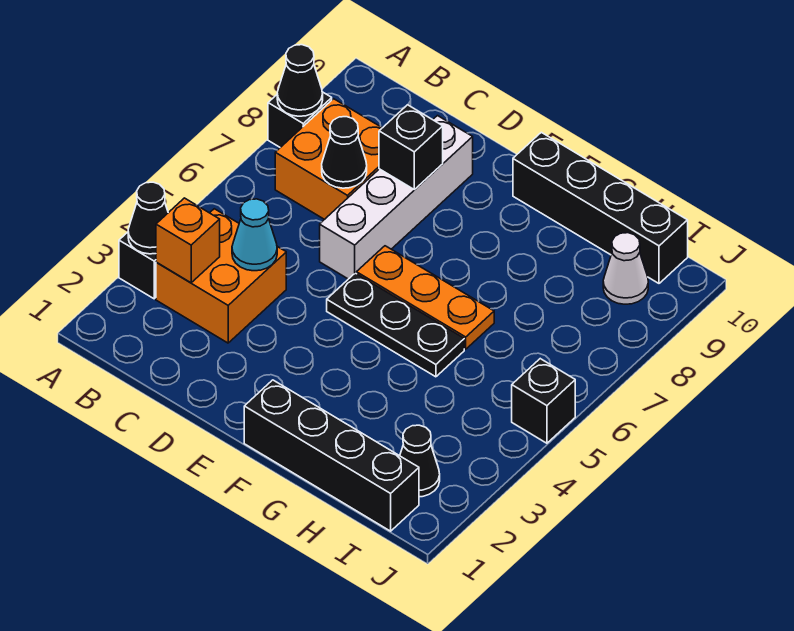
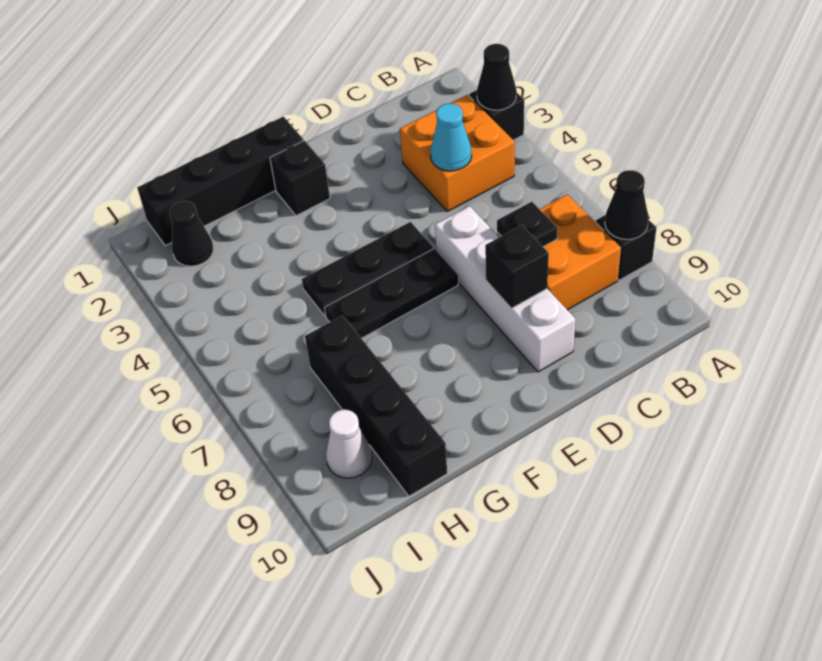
orange brick B3 level 2 -> none
black cone C7 level 2 -> black plate C7 level 2
orange plate E6:G6 level 1 -> black plate E6:G6 level 1
black brick F10:I10 level 1 -> black brick H7:H10 level 1
black brick J5 level 1 -> black brick F2 level 1

